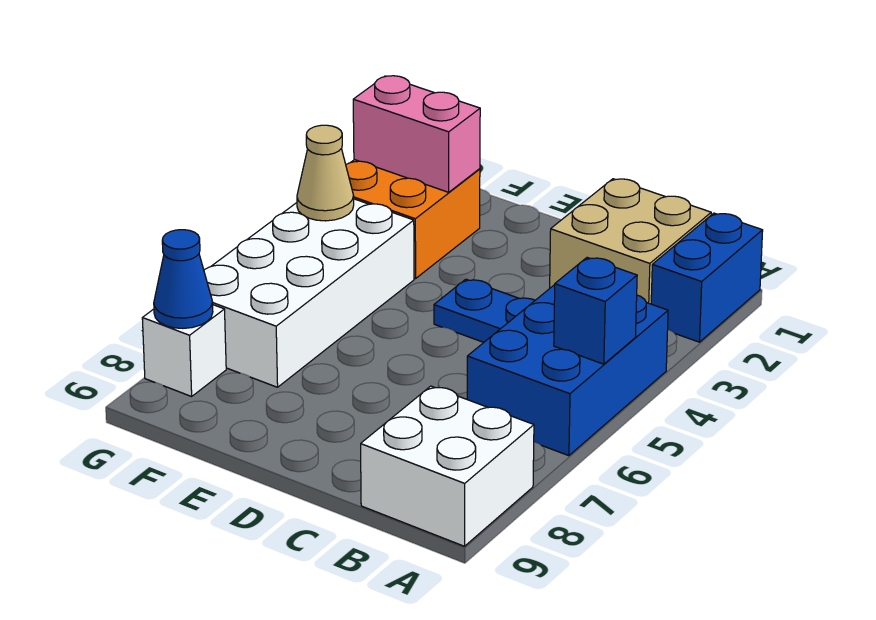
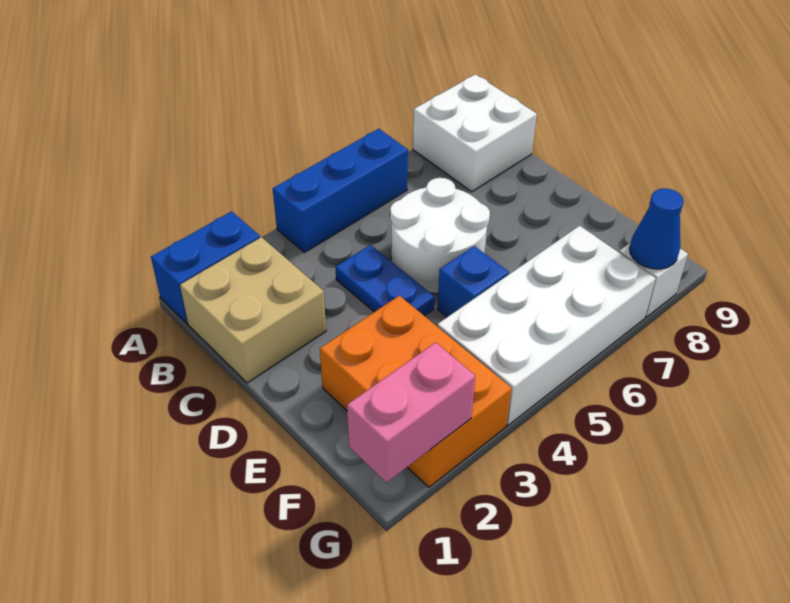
blue brick A4:B6 level 1 -> blue brick A4:A6 level 1
blue brick A5 level 2 -> blue brick E5 level 1
none -> white round brick C5:D6 level 1
orange brick F2:G3 level 1 -> orange brick E2:G3 level 1
pink brick F2:G2 level 2 -> pink brick G1:G2 level 2
tan cone G4 level 2 -> none

